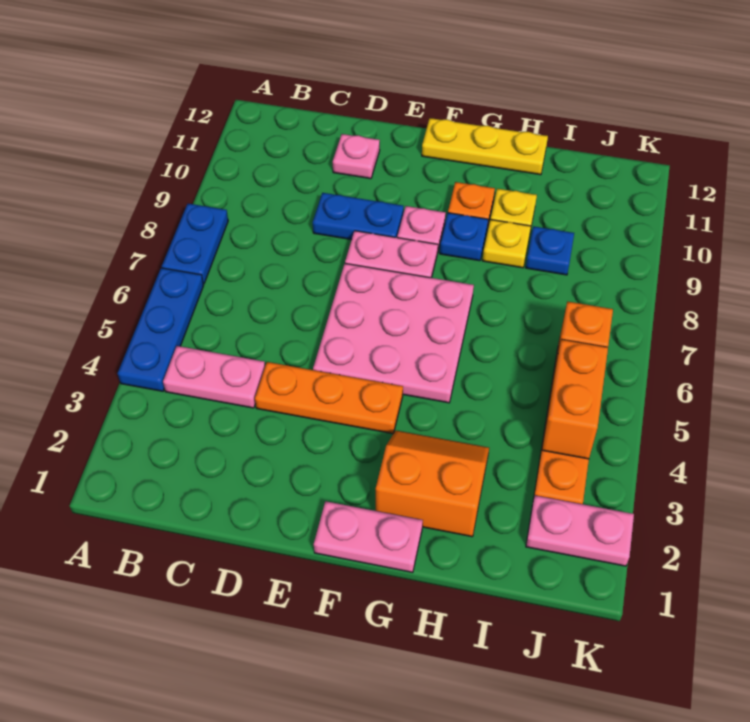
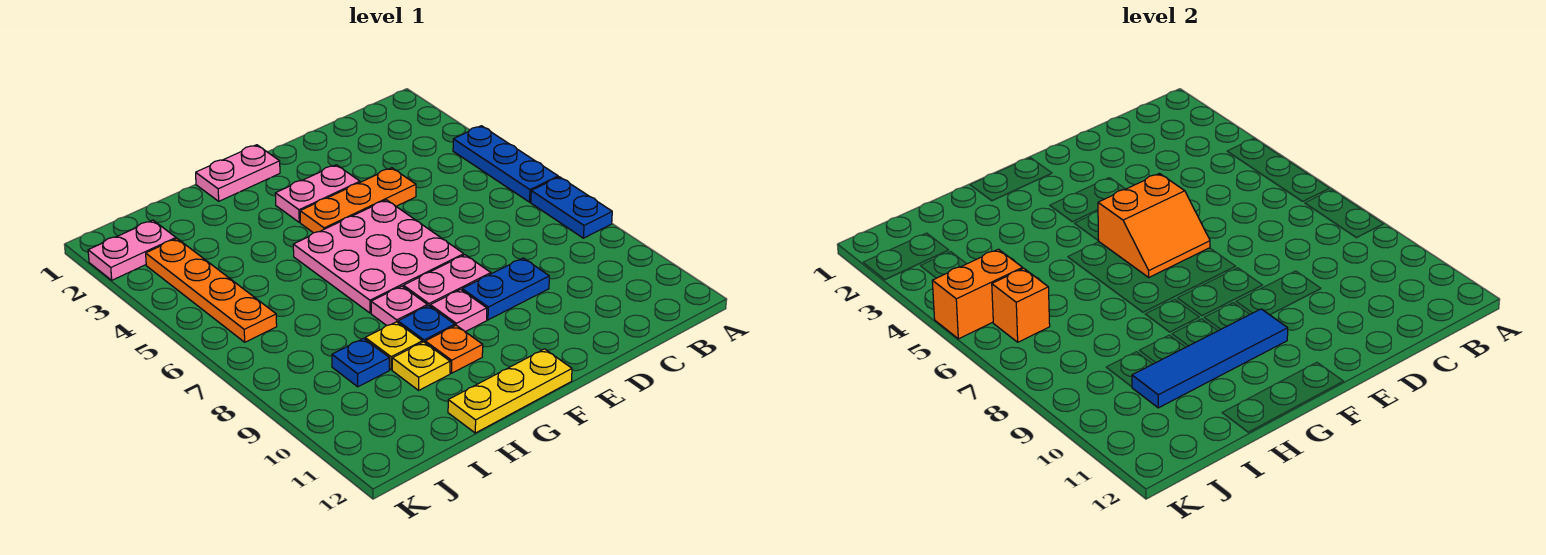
pink plate B4:C4 level 1 -> pink plate E3:F3 level 1
pink plate D11 level 1 -> pink plate G8 level 1
none -> blue tile F10:I10 level 2
orange slope G2:H3 level 1 top 2 -> orange slope E5:F6 level 2 top 5
orange brick J4:J5 level 2 -> orange brick J5:K5 level 2

